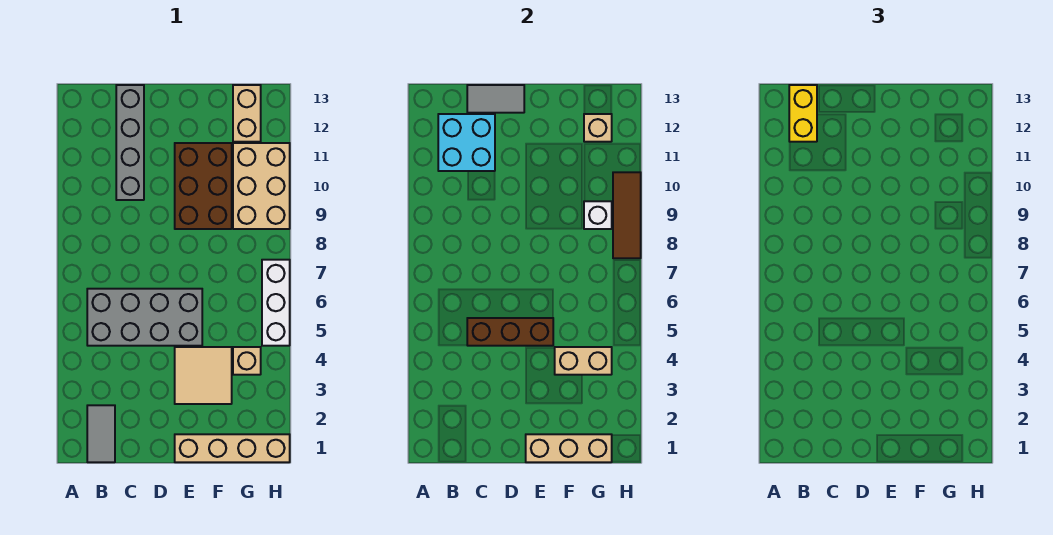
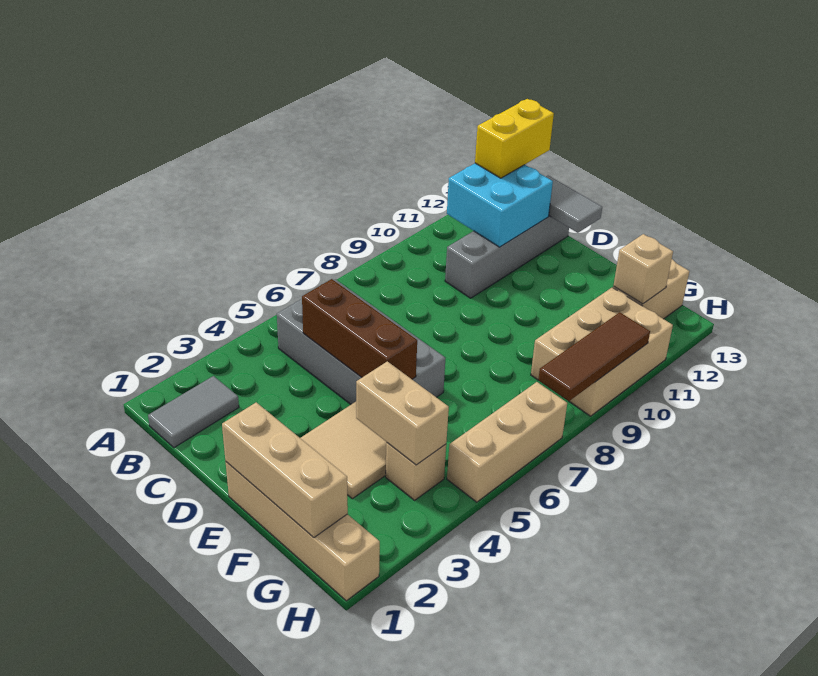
brown brick E9:F11 level 1 -> none
white brick G9 level 2 -> none
white brick H5:H7 level 1 -> tan brick H5:H7 level 1

